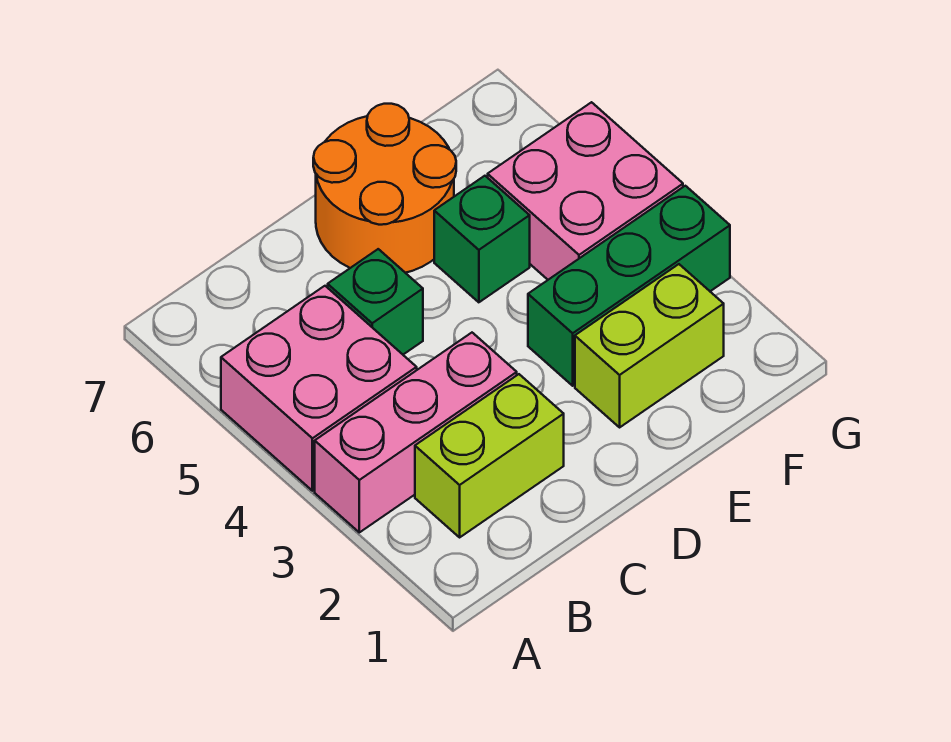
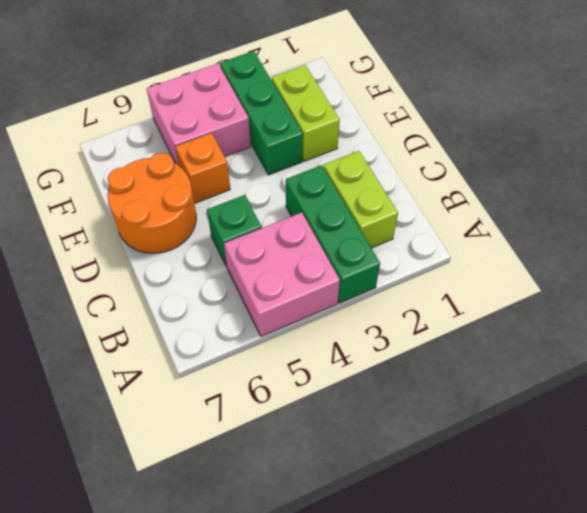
pink brick A3:C3 level 1 -> green brick A3:C3 level 1
green brick E5 level 1 -> orange brick E5 level 1

